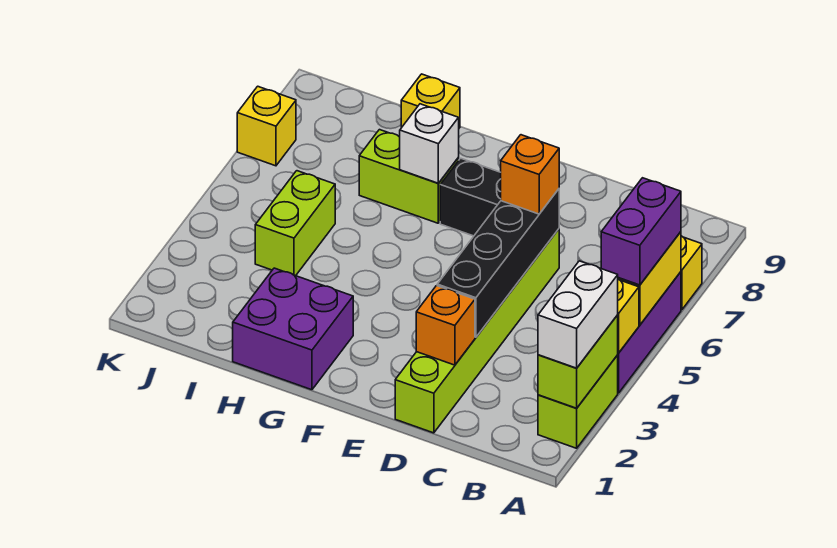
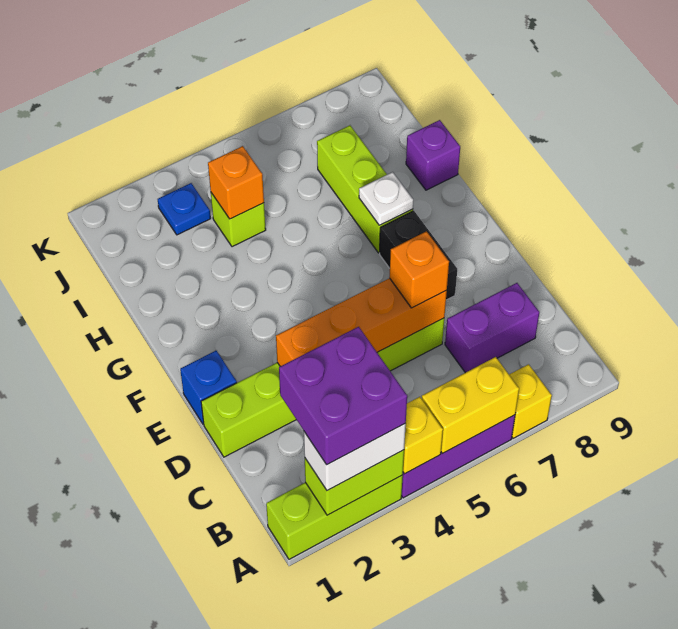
lime brick A2:A3 level 1 -> lime brick A1:A3 level 1
purple brick A5:A6 level 3 -> purple brick C7:C8 level 1
orange brick D2 level 2 -> orange brick I4 level 2
black brick D3:D6 level 2 -> orange brick D3:D6 level 2
none -> blue brick E1 level 1
purple brick G1:H2 level 1 -> purple brick A2:B3 level 4
lime brick G7:H7 level 1 -> lime brick G7:I7 level 1
white brick G7 level 2 -> white plate G7 level 2
yellow brick H9 level 1 -> purple brick H9 level 1
lime brick I4:I5 level 1 -> lime brick I4 level 1
none -> blue plate J3 level 1
yellow brick K7 level 1 -> none

